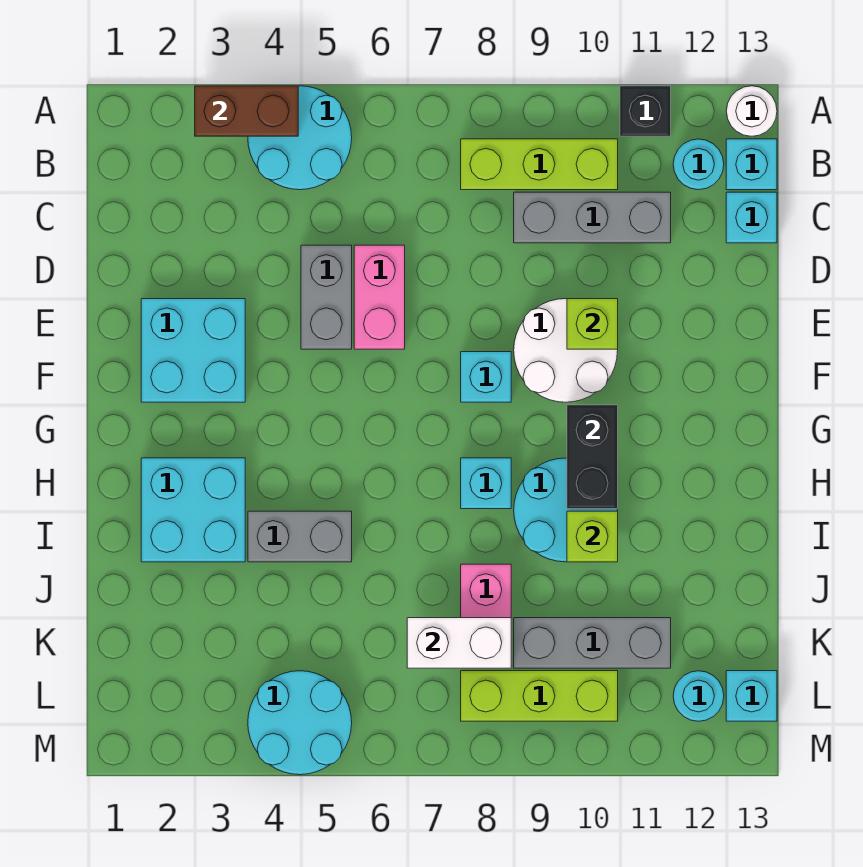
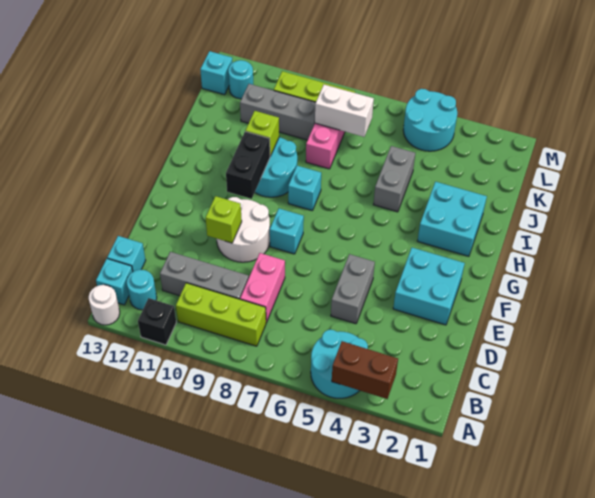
pink brick D6:E6 level 1 -> pink brick C8:D8 level 1
grey brick I4:I5 level 1 -> grey brick I5:J5 level 1

